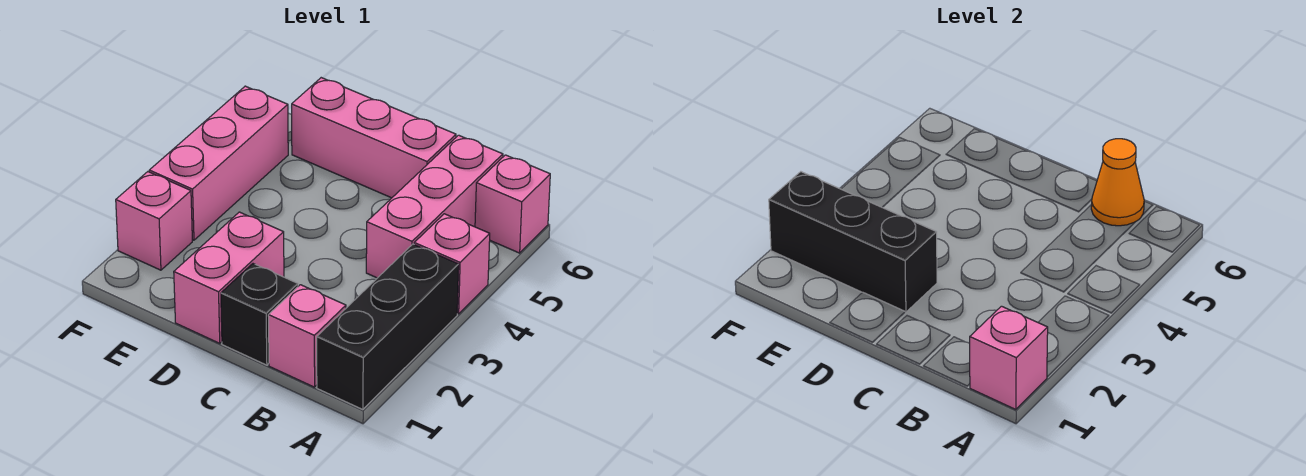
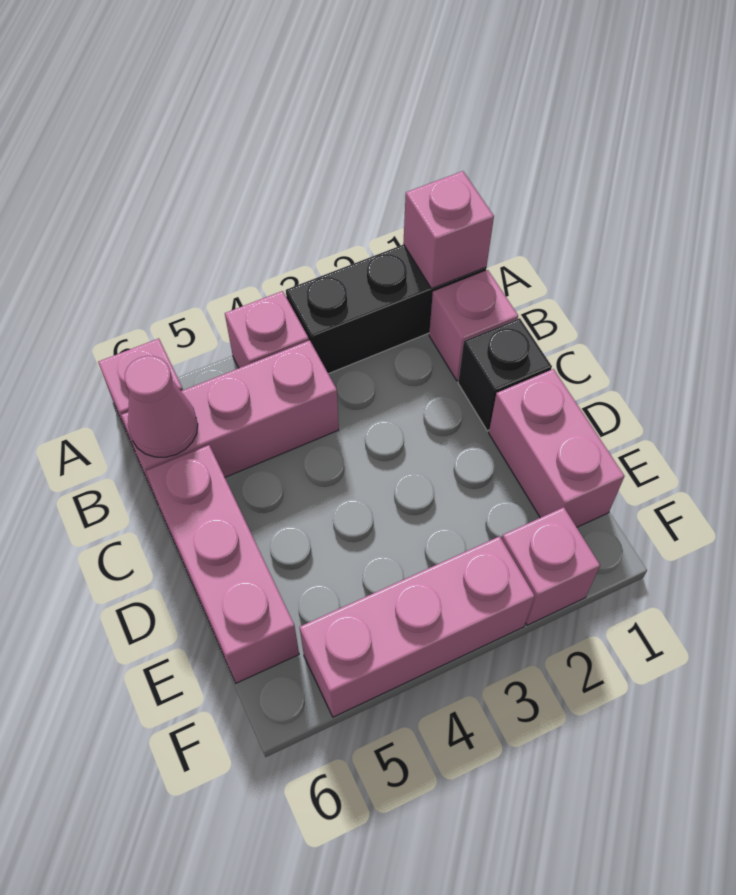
orange cone B6 level 2 -> pink cone B6 level 2
pink brick D1:D2 level 1 -> pink brick D1:E1 level 1
black brick D2:F2 level 2 -> none

